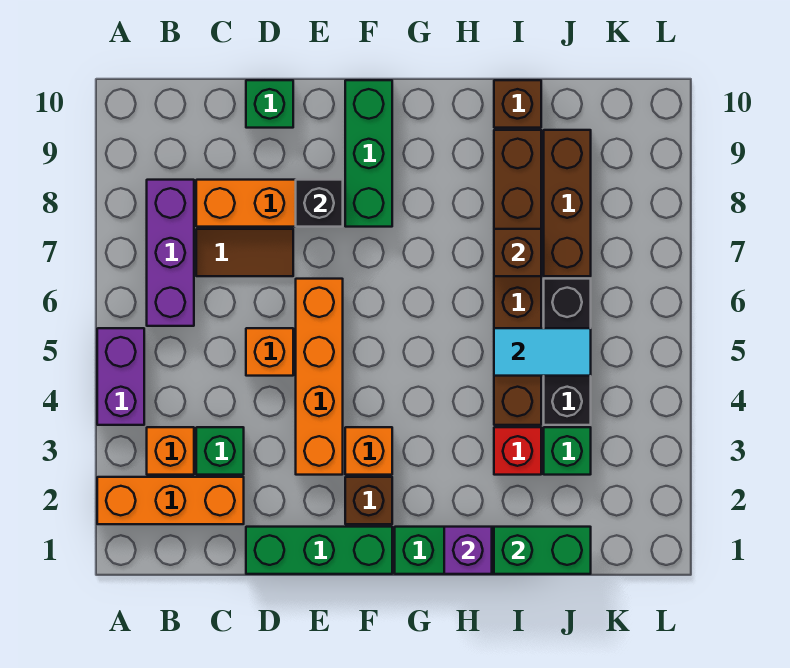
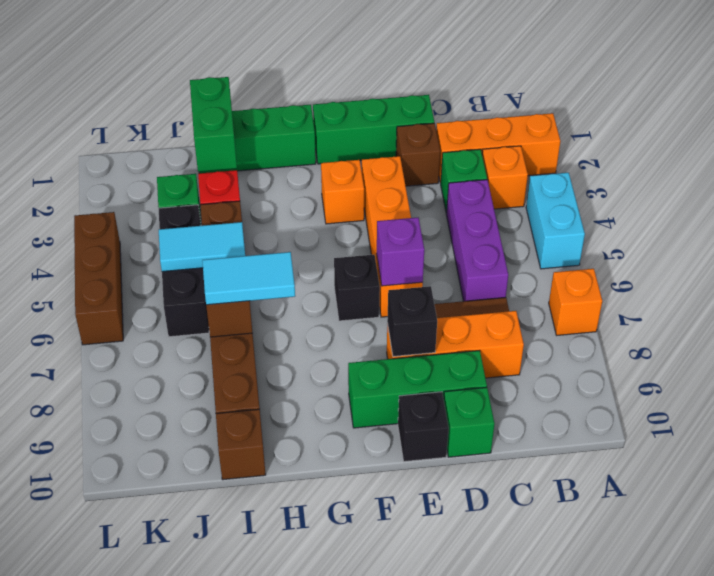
purple brick A4:A5 level 1 -> cyan brick A4:A5 level 1
purple brick B6:B8 level 1 -> purple brick C4:C6 level 1
orange brick D5 level 1 -> orange brick A7 level 1
none -> black brick E10 level 1
brown brick F2 level 1 -> brown brick D2 level 1
none -> black brick F6 level 1
green brick F8:F10 level 1 -> green brick D9:F9 level 1
purple brick H1 level 2 -> purple brick E6 level 2
none -> cyan tile H7:I7 level 3
green brick I1:J1 level 2 -> green brick I1:I2 level 2
brown brick J7:J9 level 1 -> brown brick L4:L6 level 1

